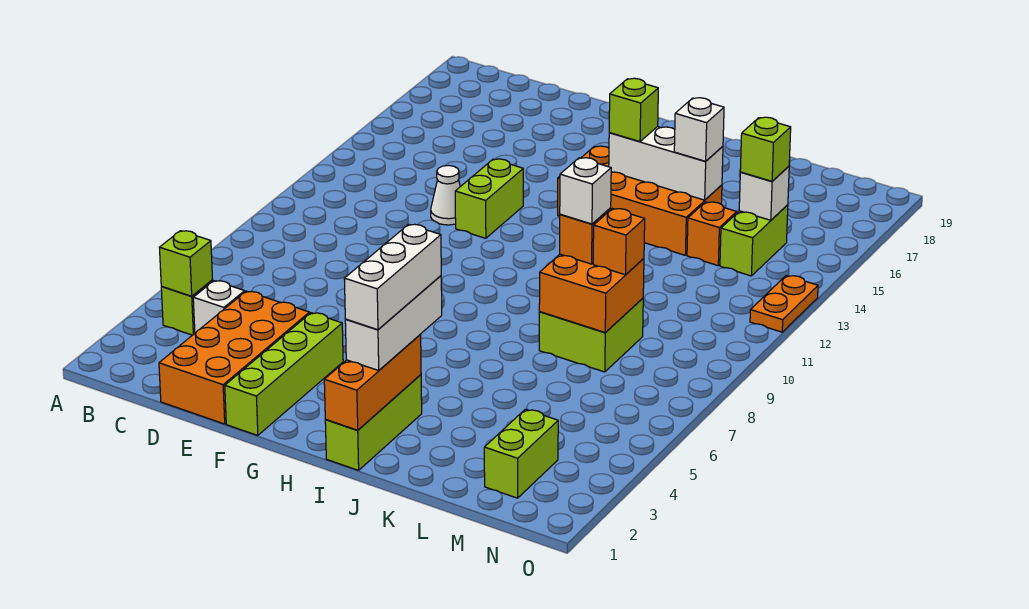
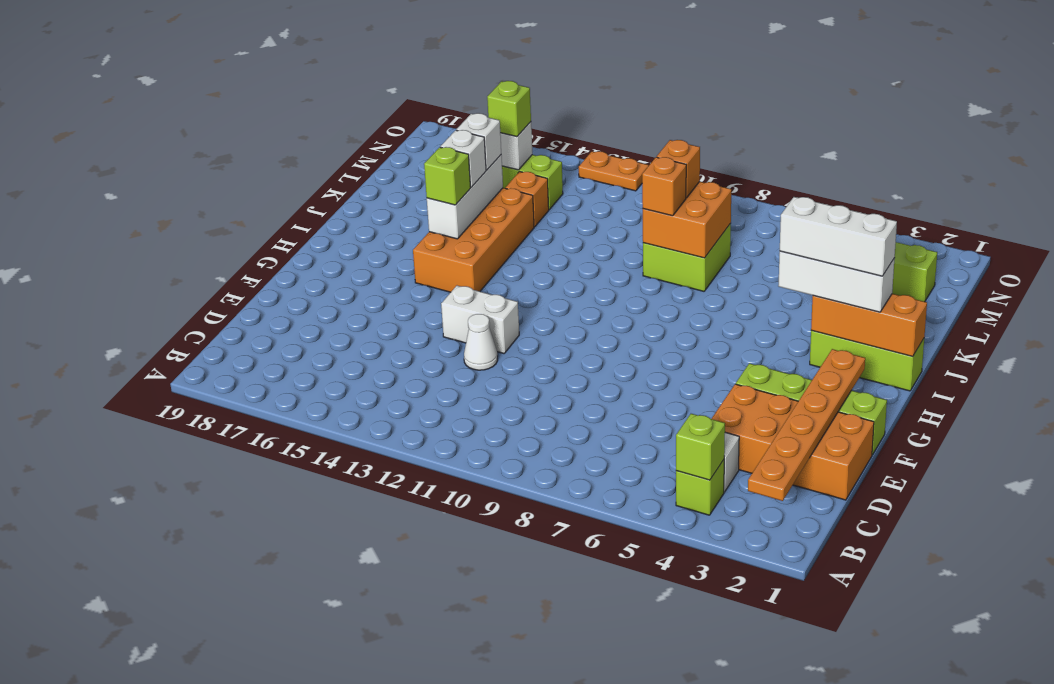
none -> orange plate B2:G2 level 2
lime brick F12:F13 level 1 -> white brick F12:F13 level 1
white brick K9 level 4 -> white brick J15 level 3

